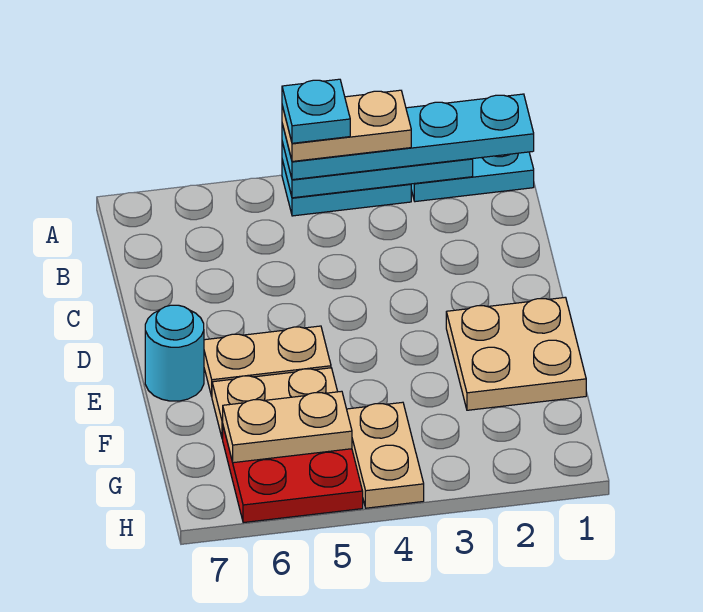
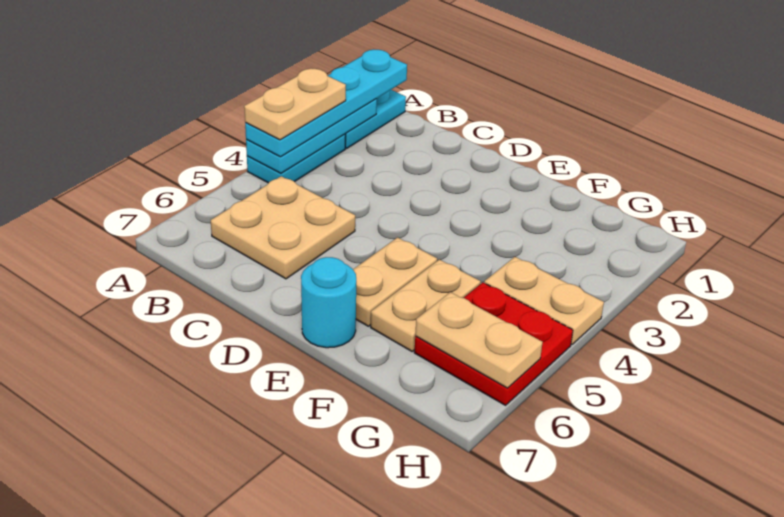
cyan plate A4 level 5 -> none
tan plate E1:F2 level 1 -> tan plate B5:C6 level 1
tan plate G5:G6 level 2 -> tan plate G6:H6 level 2

